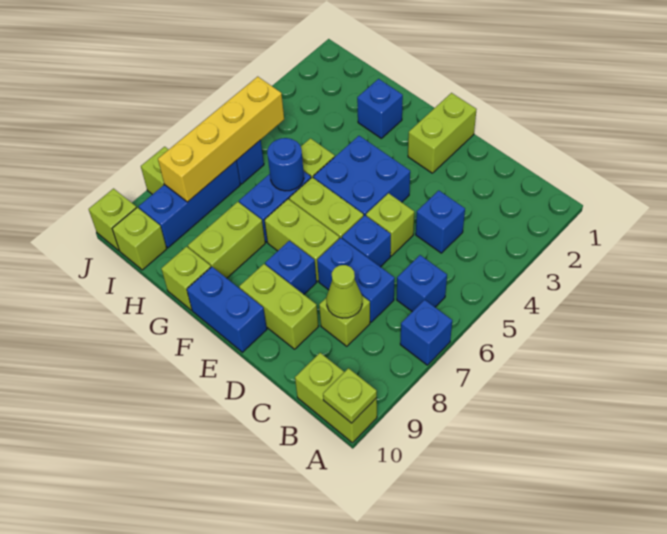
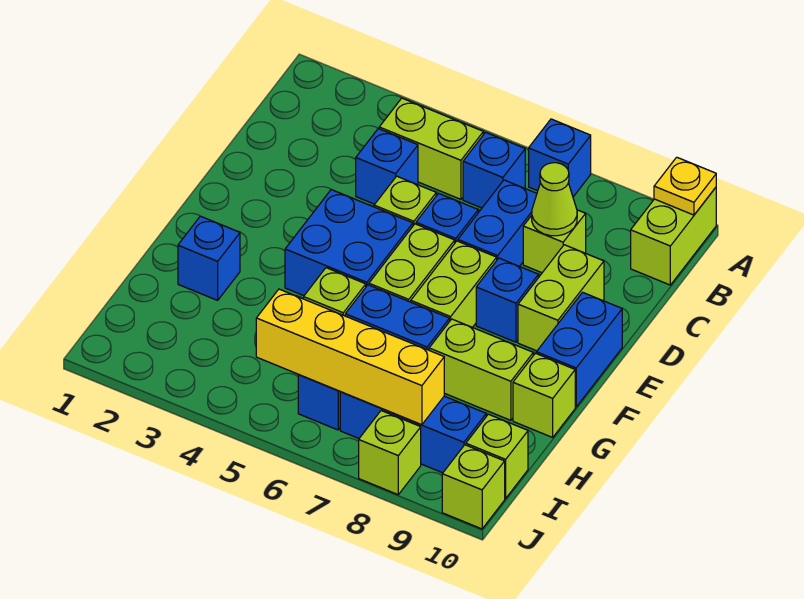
lime plate A10 level 2 -> yellow plate A10 level 2
lime brick E1:E2 level 1 -> lime brick B4:B5 level 1
blue round brick G6 level 2 -> none

